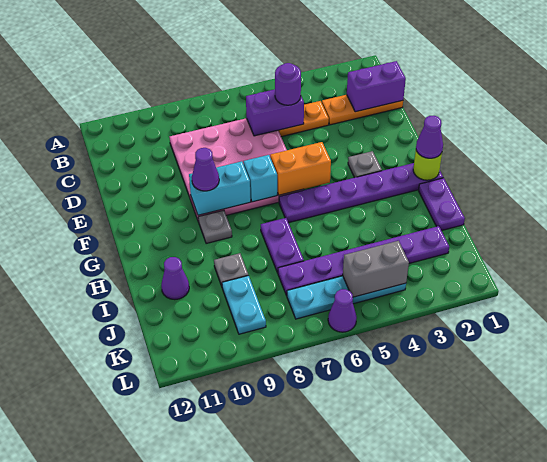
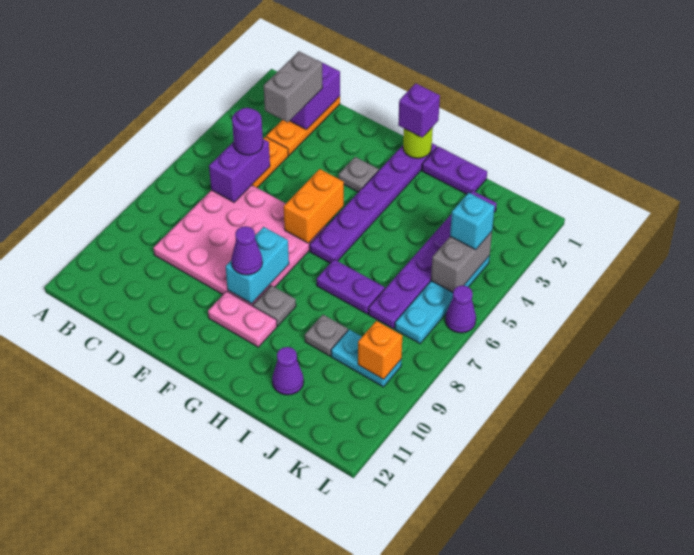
none -> grey brick C2:C3 level 3
cyan brick F7 level 2 -> cyan brick K4 level 3
none -> pink plate F10:G10 level 1
purple cone G1 level 3 -> purple brick G1 level 3
none -> orange brick K9 level 2

